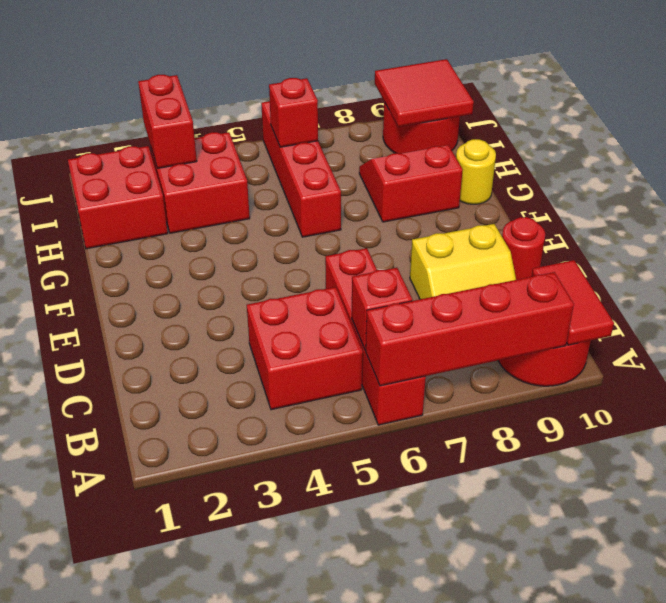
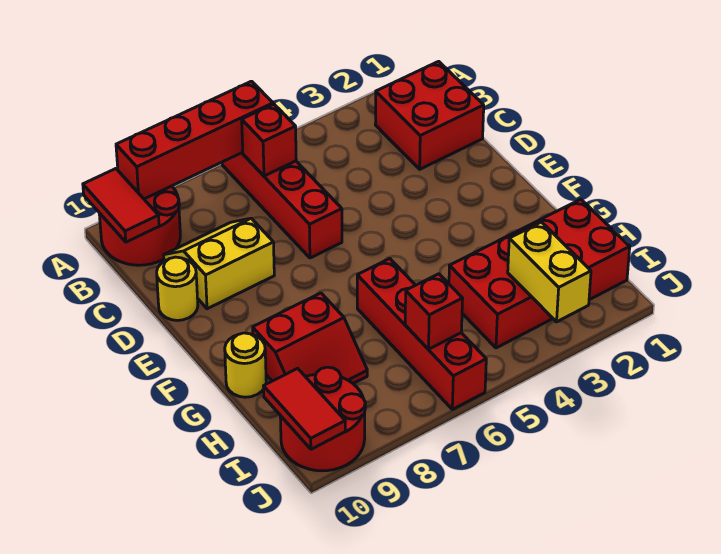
red brick B4:C5 level 1 -> red brick B1:C2 level 1
red round brick D10 level 1 -> yellow round brick D10 level 1
red brick I3:J3 level 2 -> yellow brick I3:J3 level 2
red tile I9:J10 level 2 -> red tile I10:J10 level 2

